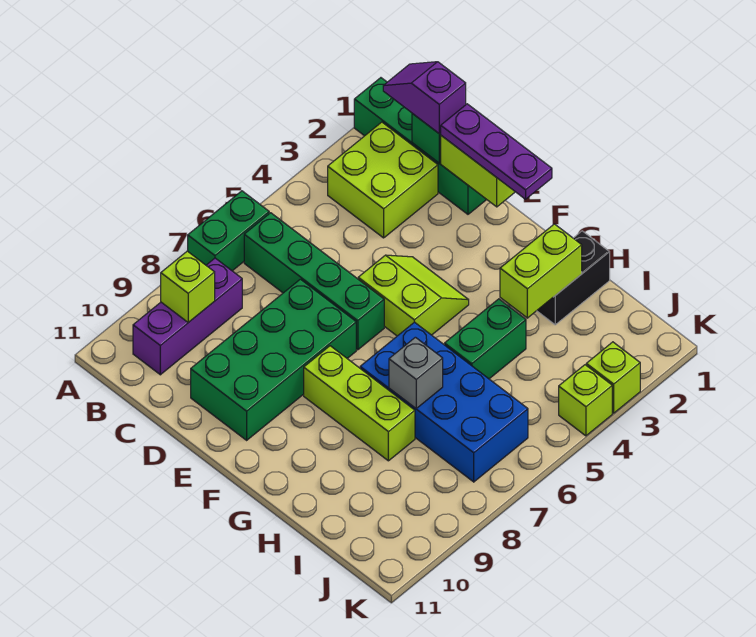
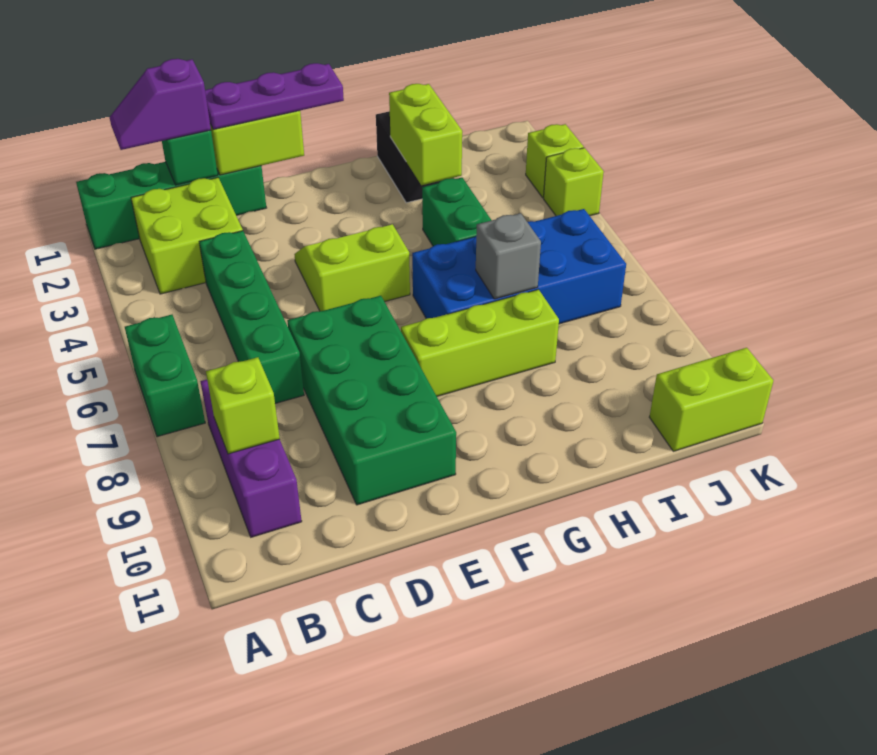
green brick B6:E6 level 1 -> green brick C4:C7 level 1
none -> lime brick J11:K11 level 1

